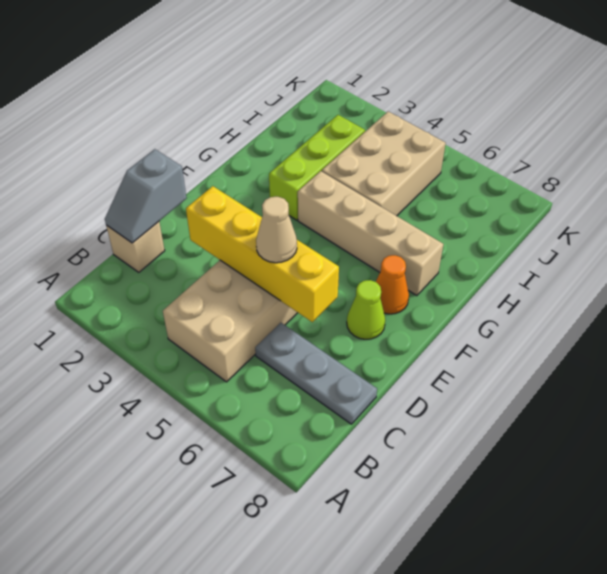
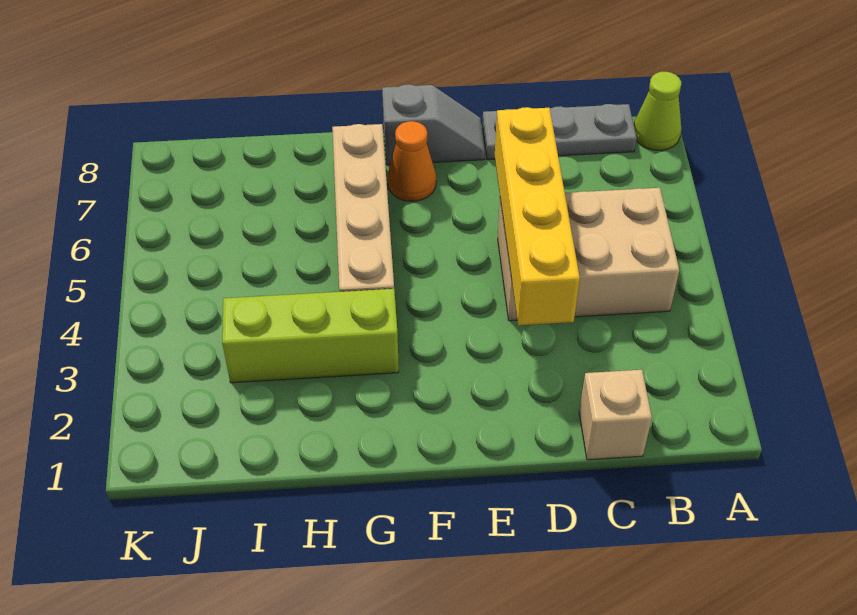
grey slope C1:D1 level 2 top D -> grey slope E8:F8 level 1 top F
grey plate C6:C8 level 1 -> grey plate B8:D8 level 1
tan cone D5 level 3 -> none
lime cone E7 level 1 -> lime cone A8 level 1
tan brick H4:J5 level 1 -> none

